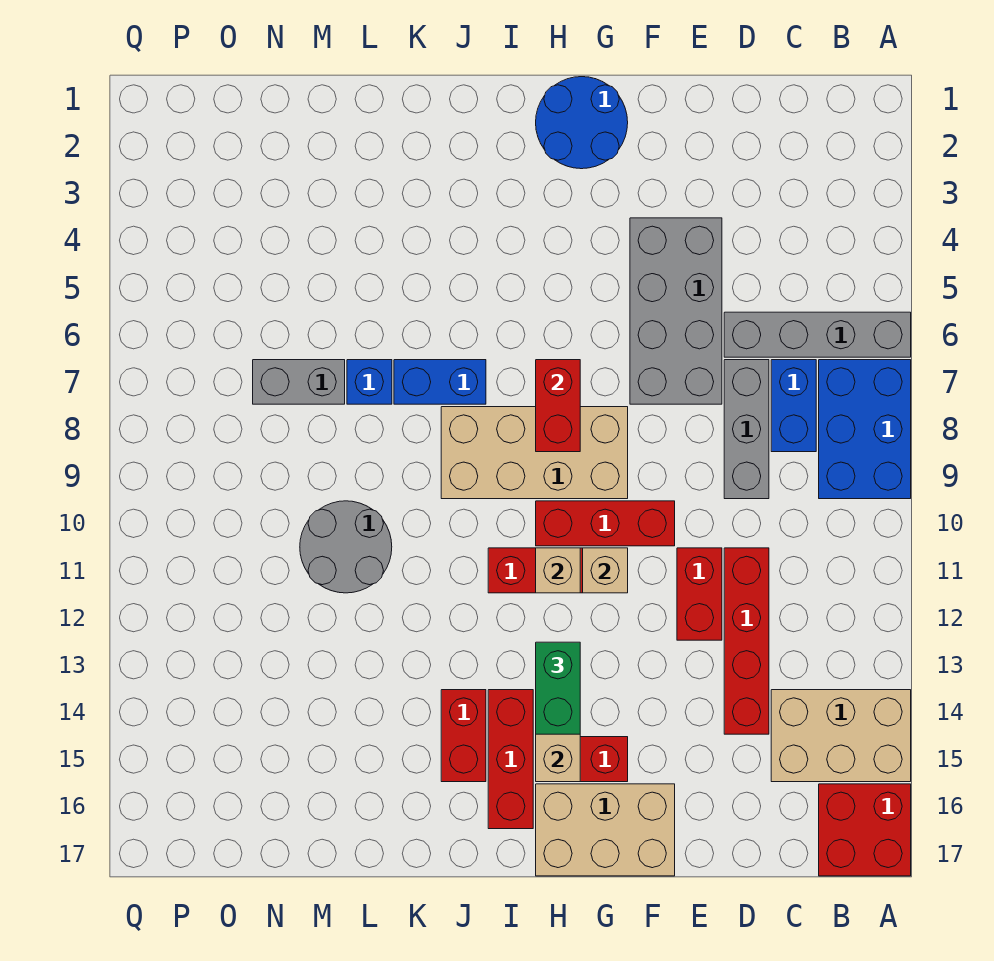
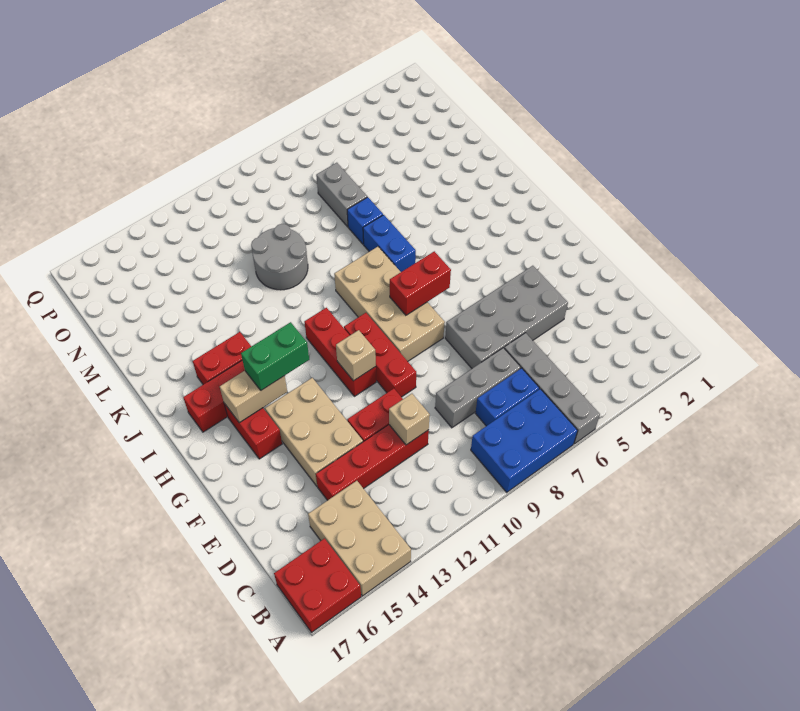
tan brick F16:H17 level 1 -> tan brick E13:G14 level 1
blue round brick G1:H2 level 1 -> none
tan brick H11 level 2 -> tan brick D11 level 2

